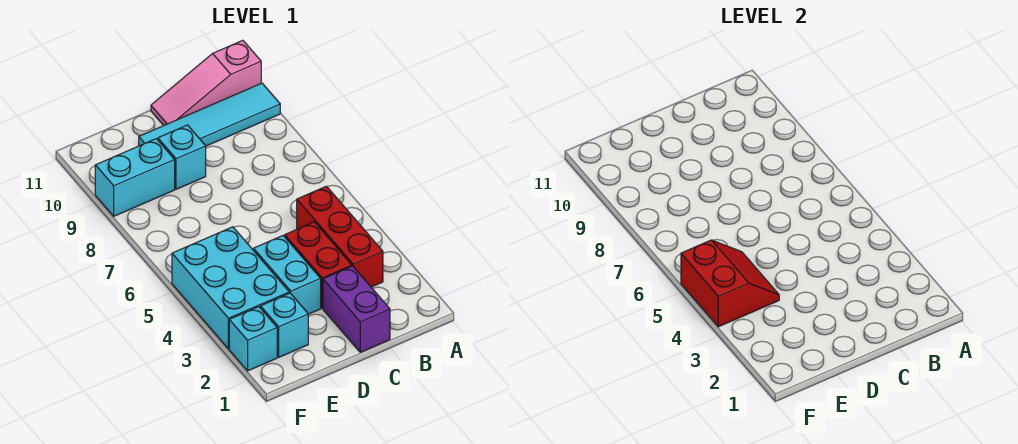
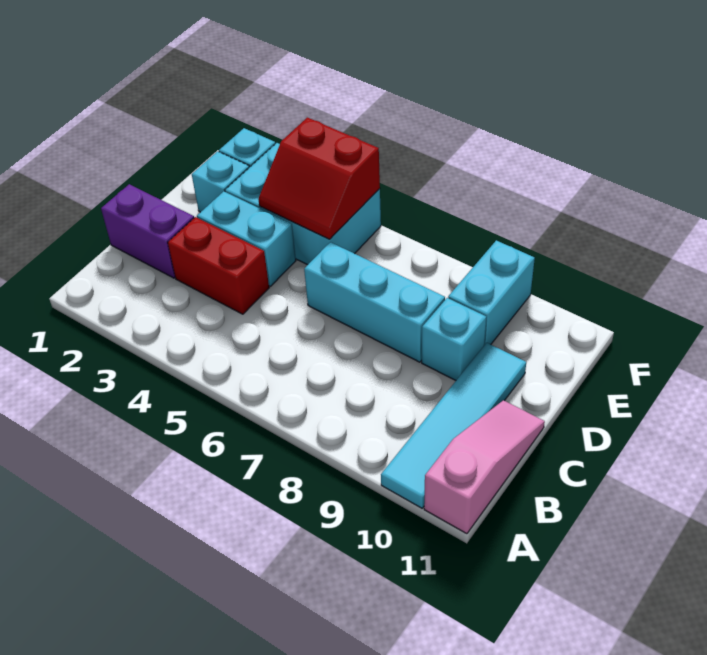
red brick B3:B5 level 1 -> none
none -> cyan brick D6:D8 level 1

